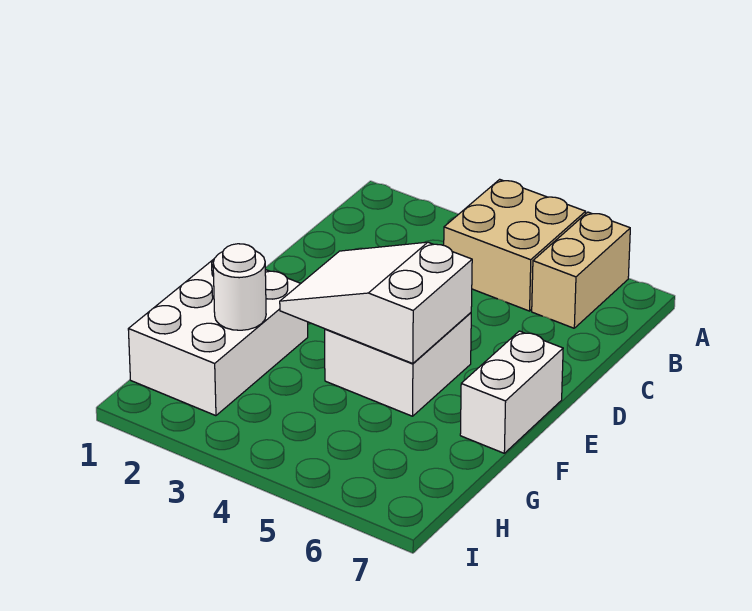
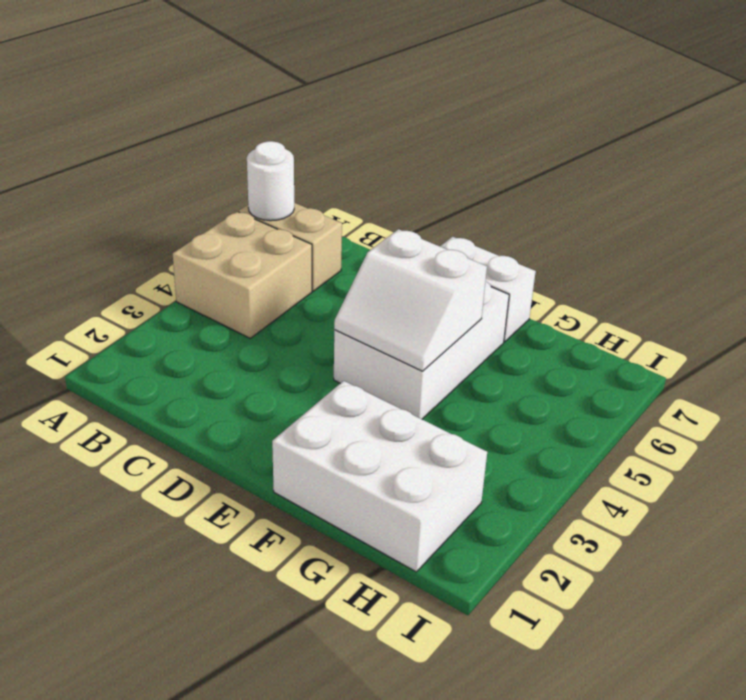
white slope E3:F5 level 2 top 5 -> white slope E4:F5 level 2 top 5
white brick E4:F5 level 1 -> white brick E4:F6 level 1
white round brick G2 level 2 -> white round brick A6 level 2

